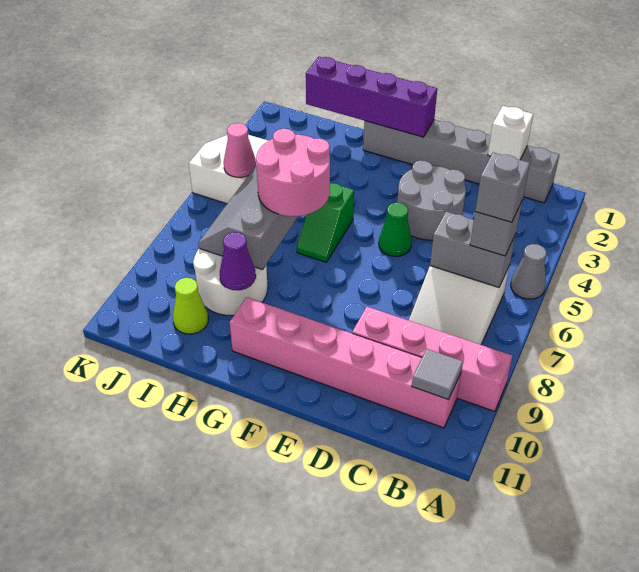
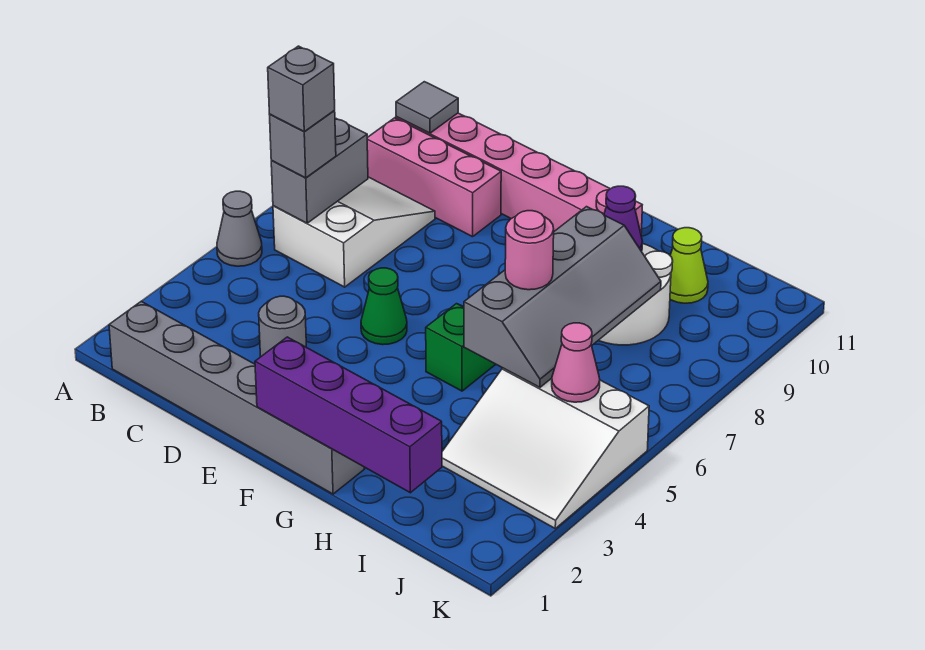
pink brick A9:D9 level 1 -> pink brick B9:D9 level 1
grey brick B6:C6 level 2 -> grey brick B6:B7 level 2
white brick C1 level 2 -> none
grey round brick D3:E4 level 1 -> grey round brick D3 level 1
pink round brick G6:H7 level 3 -> pink round brick H6 level 3

